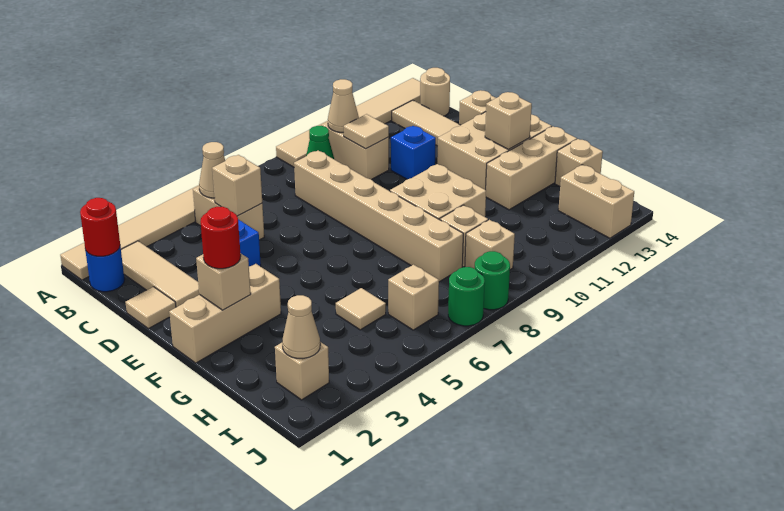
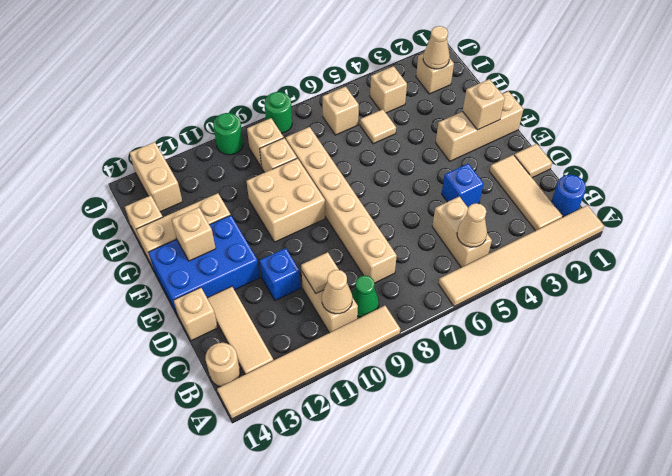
red round brick B1 level 2 -> none
tan brick C5 level 2 -> tan brick I4 level 1
tan brick E12:F14 level 1 -> blue brick E12:F14 level 1
red round brick F2 level 3 -> none
green round brick J7 level 1 -> green round brick J10 level 1

